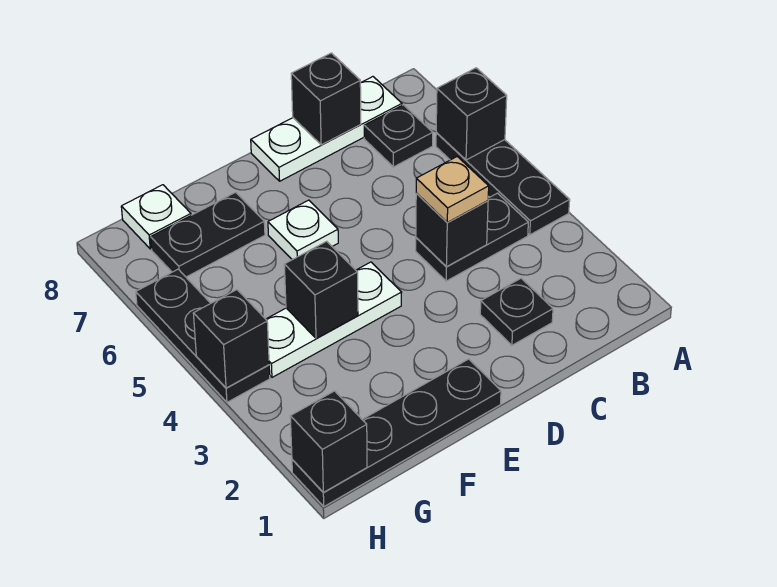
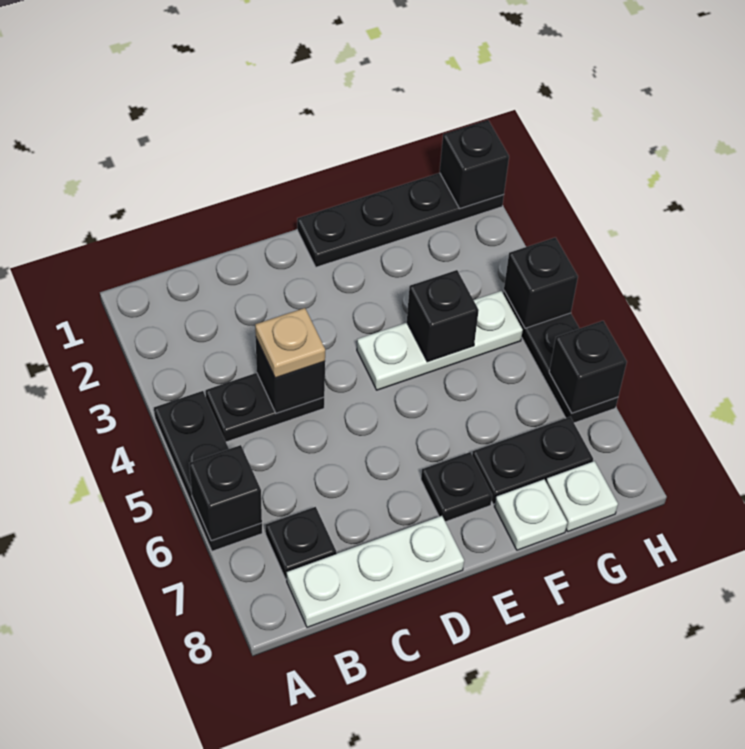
black plate C2 level 1 -> black plate E7 level 1
black brick C8 level 2 -> black brick H6 level 2
white plate E6 level 1 -> white plate F8 level 1

